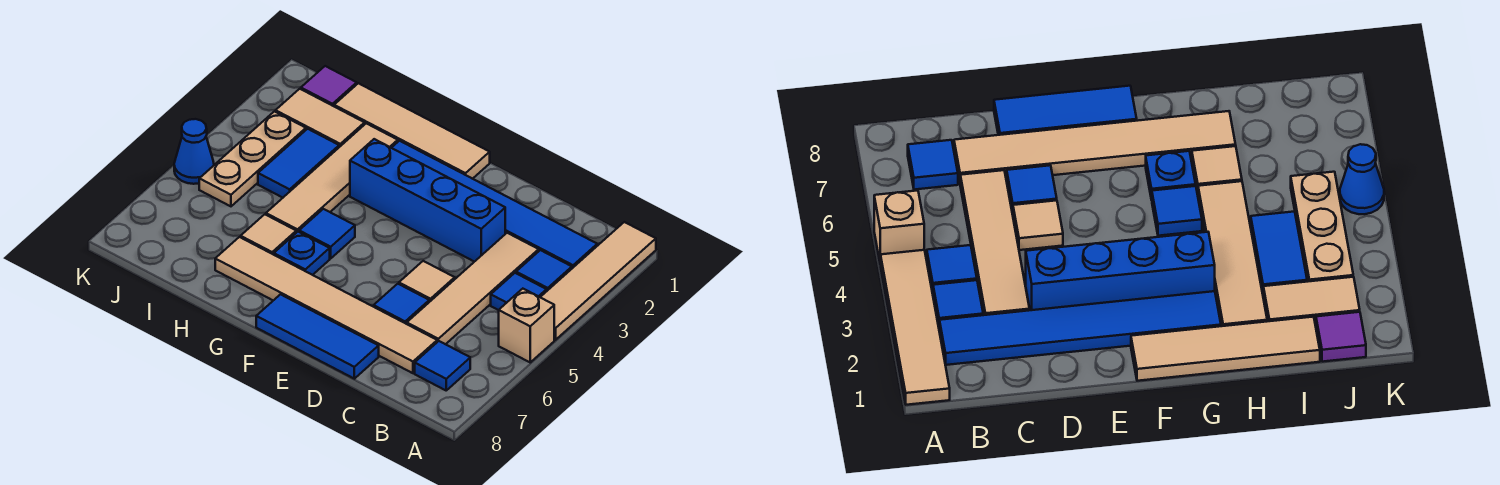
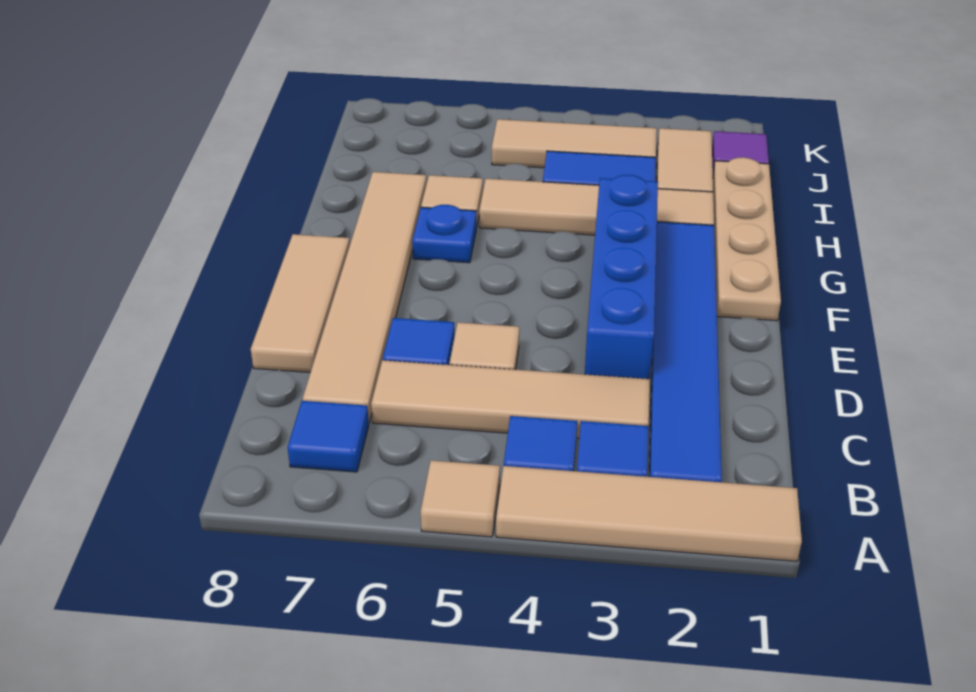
tan brick A5 level 1 -> tan tile A5 level 1
blue tile D8:F8 level 1 -> tan tile D8:F8 level 1
tan tile F1:I1 level 1 -> tan plate F1:I1 level 1
blue tile G5 level 1 -> none
tan plate J3:J5 level 1 -> tan tile J3:J5 level 1
blue cone K5 level 1 -> none

